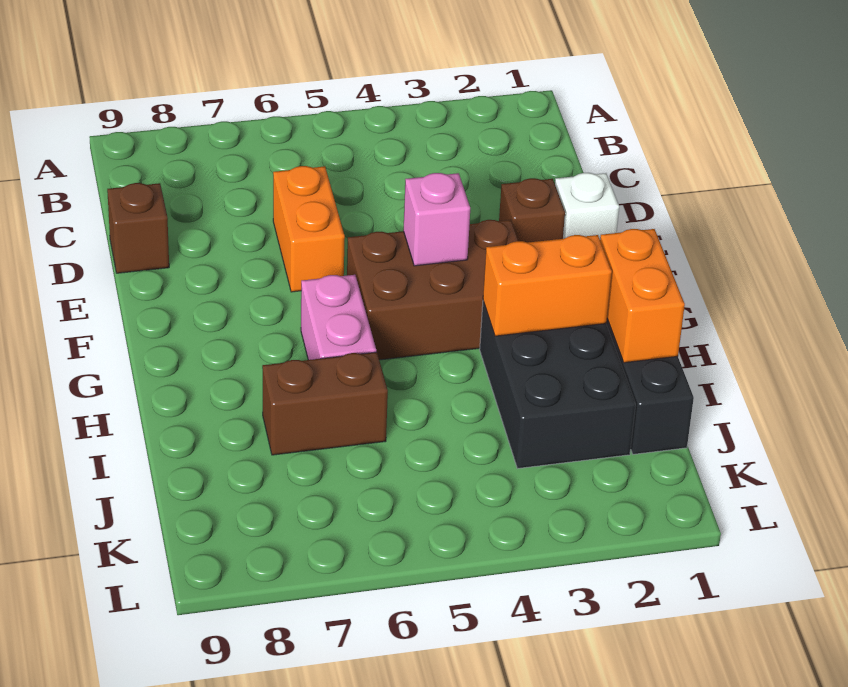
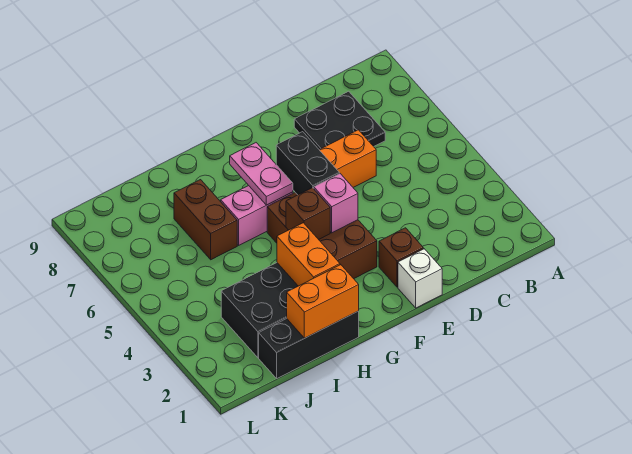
none -> black plate C7:D8 level 1
brown brick D9 level 1 -> brown brick G4 level 2
none -> black brick F5:F6 level 2
none -> pink plate G6:G7 level 2

